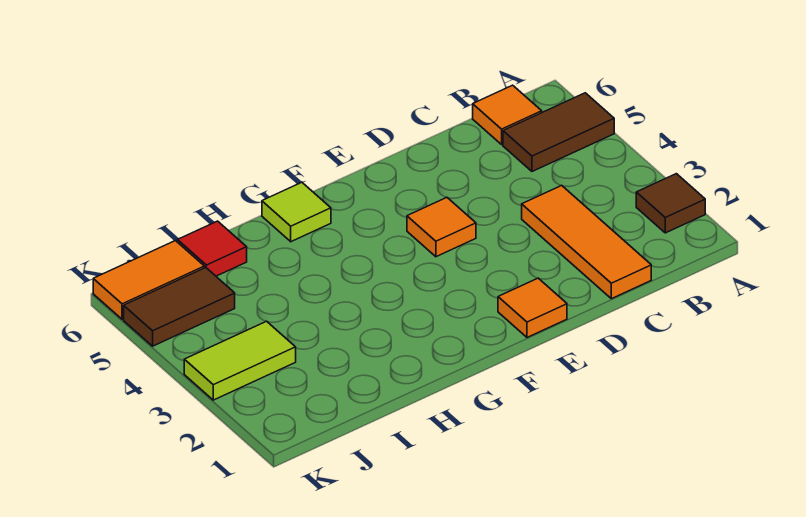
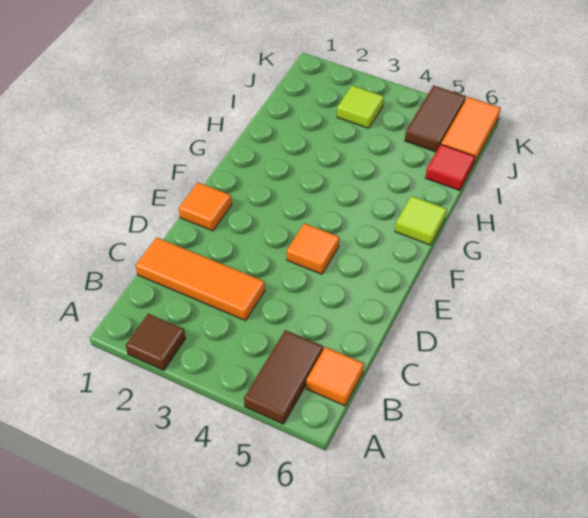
lime tile J3:K3 level 1 -> lime tile J3 level 1

